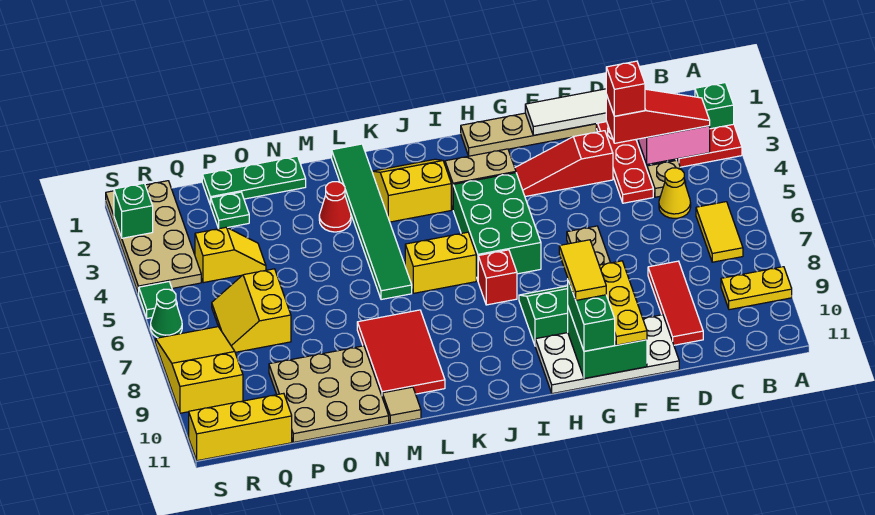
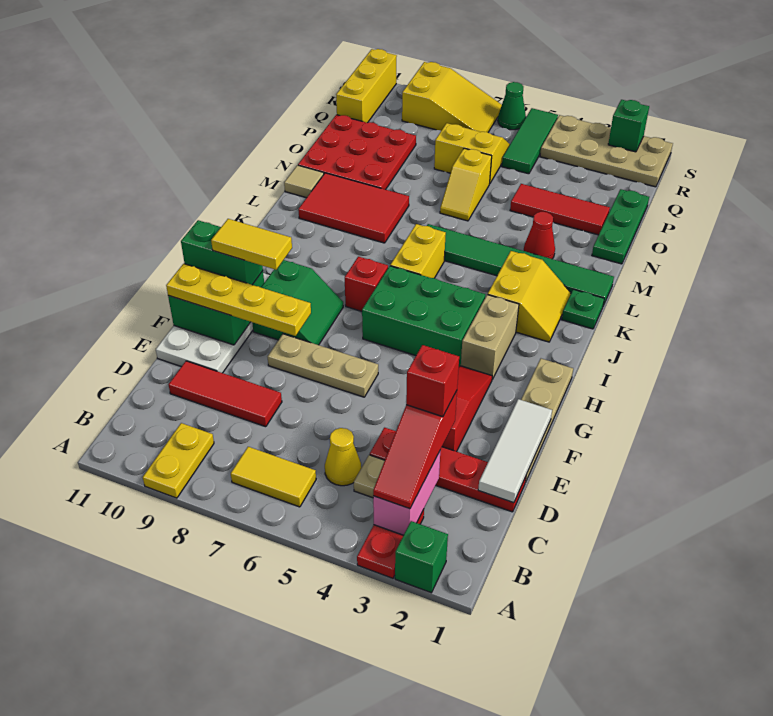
yellow plate F9:F11 level 3 -> yellow plate F8:F11 level 3
tan plate N9:P11 level 1 -> red plate N9:P11 level 1
none -> red tile O2:O4 level 1
green plate P2 level 1 -> green plate K1 level 1
yellow slope P4:Q4 level 1 top Q -> yellow slope N6:O6 level 1 top O
green tile S5 level 1 -> green tile Q5:S5 level 1

